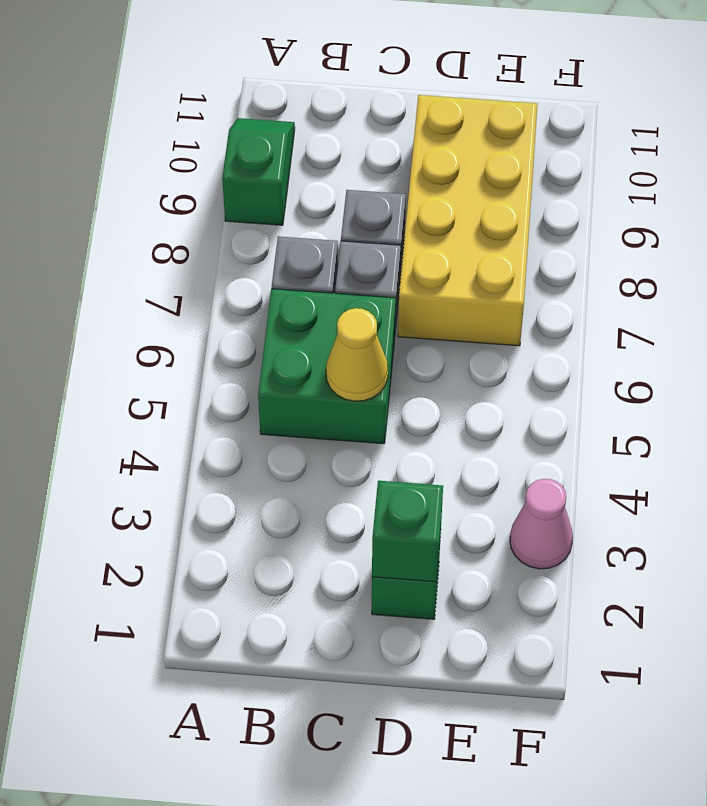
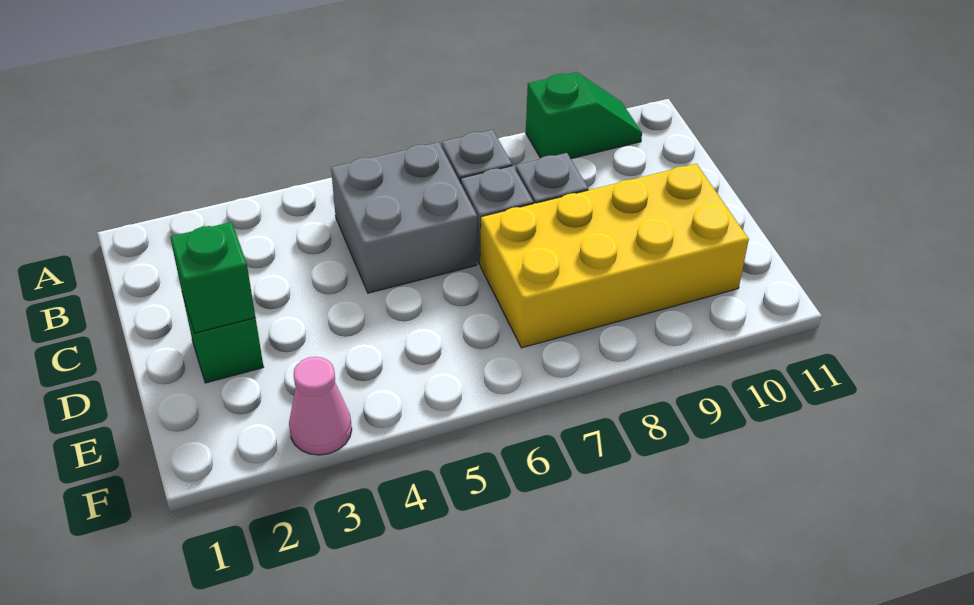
green brick B5:C6 level 1 -> grey brick B5:C6 level 1
yellow cone C5 level 2 -> none

